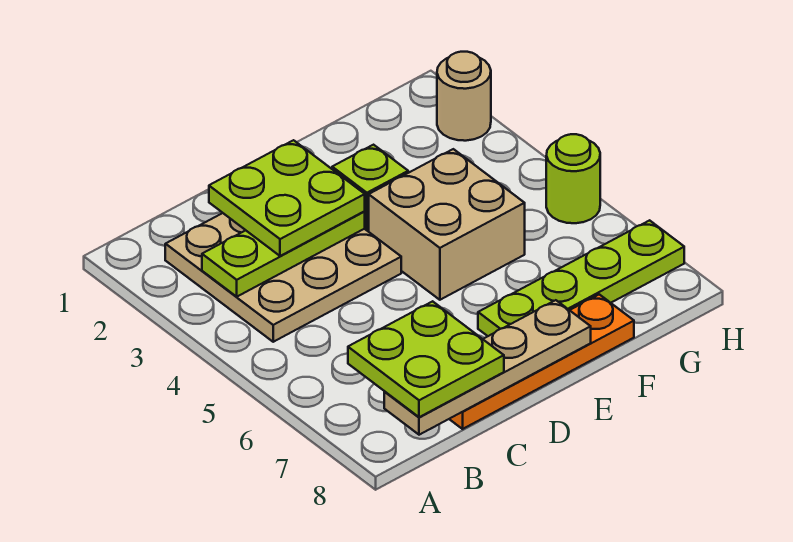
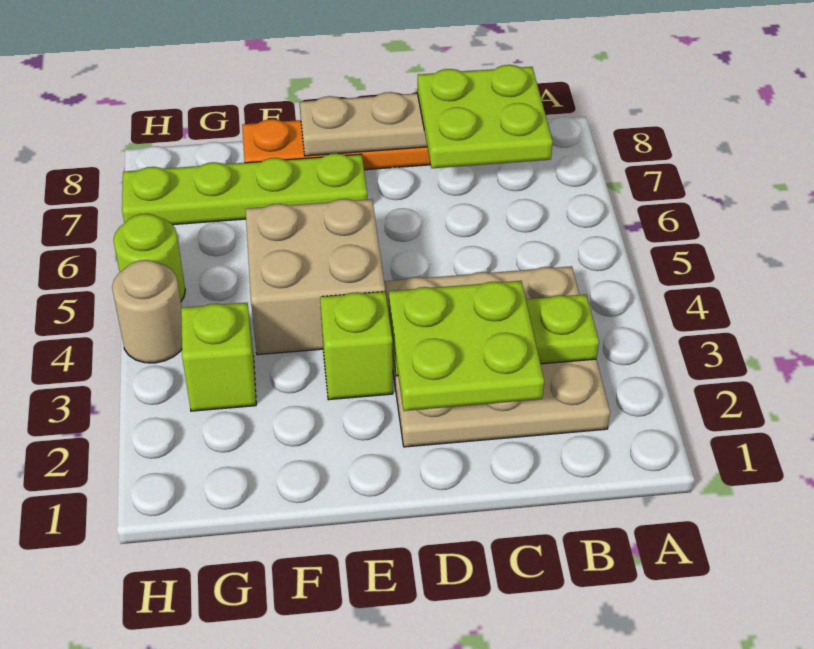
none -> lime brick G3 level 1
tan round brick H2 level 1 -> tan round brick H4 level 1

